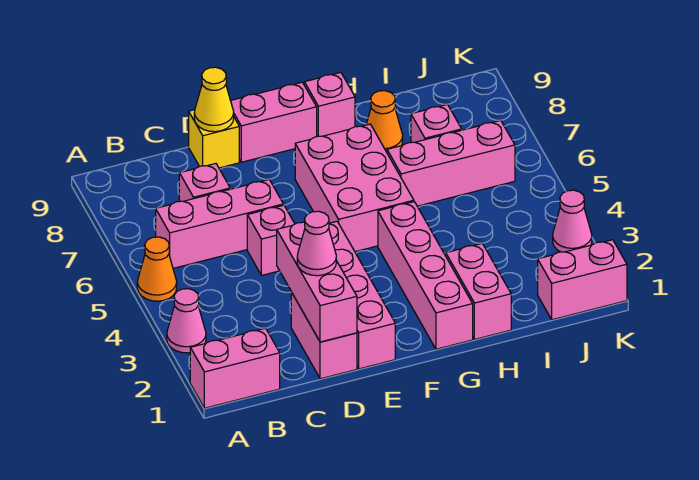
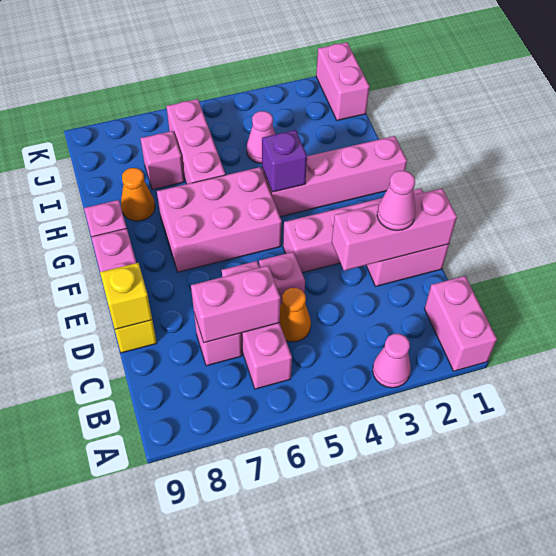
orange cone A5 level 1 -> orange cone C5 level 1
yellow cone D9 level 2 -> yellow brick D9 level 2
none -> purple brick G4 level 2
pink brick H1:H2 level 1 -> pink brick C6:C7 level 2
pink cone K3 level 1 -> pink cone I4 level 1

